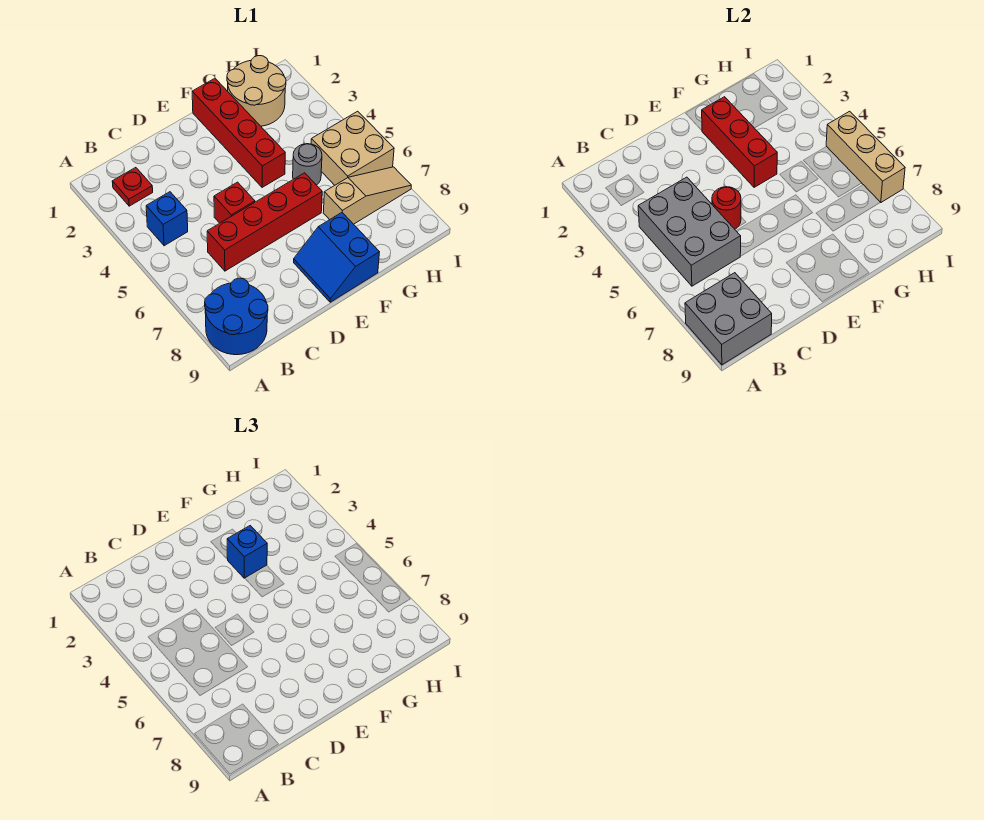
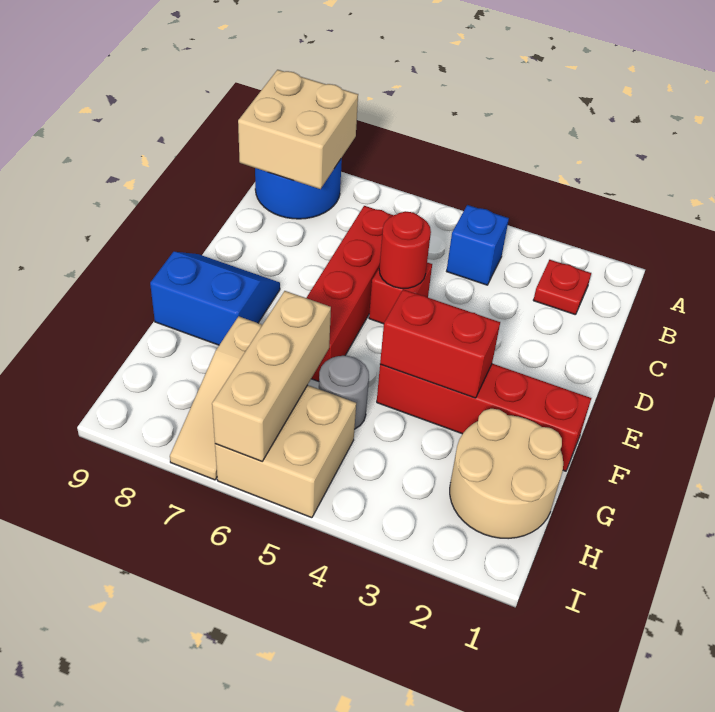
grey brick A8:B9 level 2 -> tan brick A8:B9 level 2
grey brick B4:C6 level 2 -> none
red brick F2:F4 level 2 -> red brick F3:F4 level 2
blue brick F3 level 3 -> none
tan brick I5:I7 level 2 -> tan brick G6:I6 level 2

